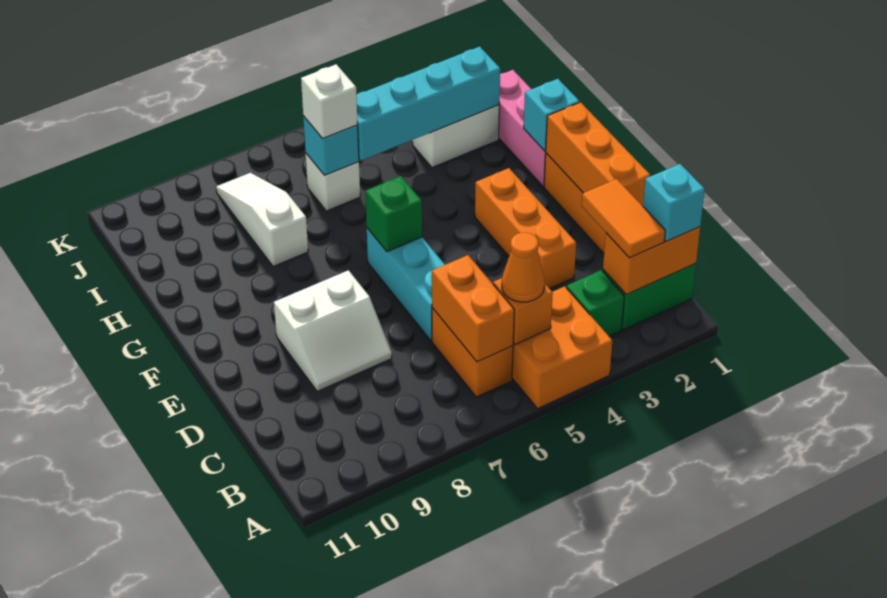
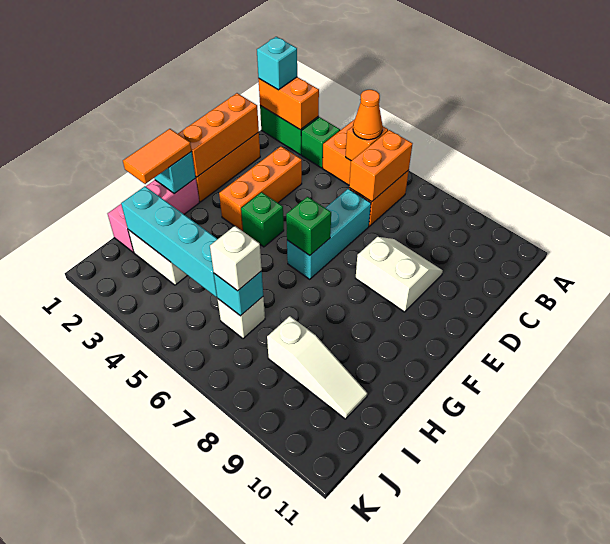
orange tile B2:C2 level 3 -> orange tile G1:H1 level 3
none -> green brick F4 level 1
white slope H8:J8 level 1 top H -> white slope I8:I10 level 1 top 8

